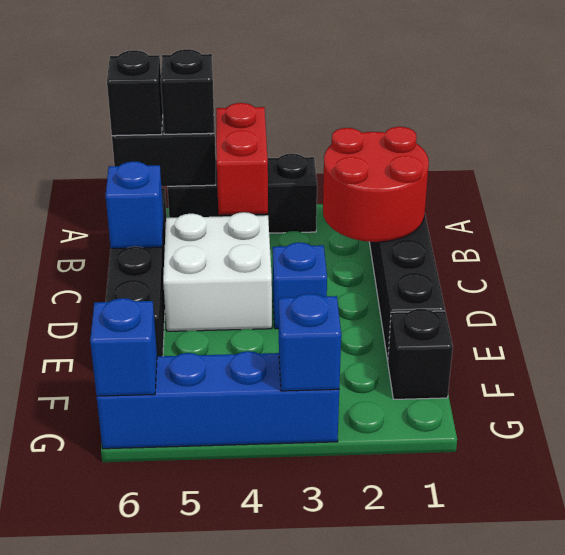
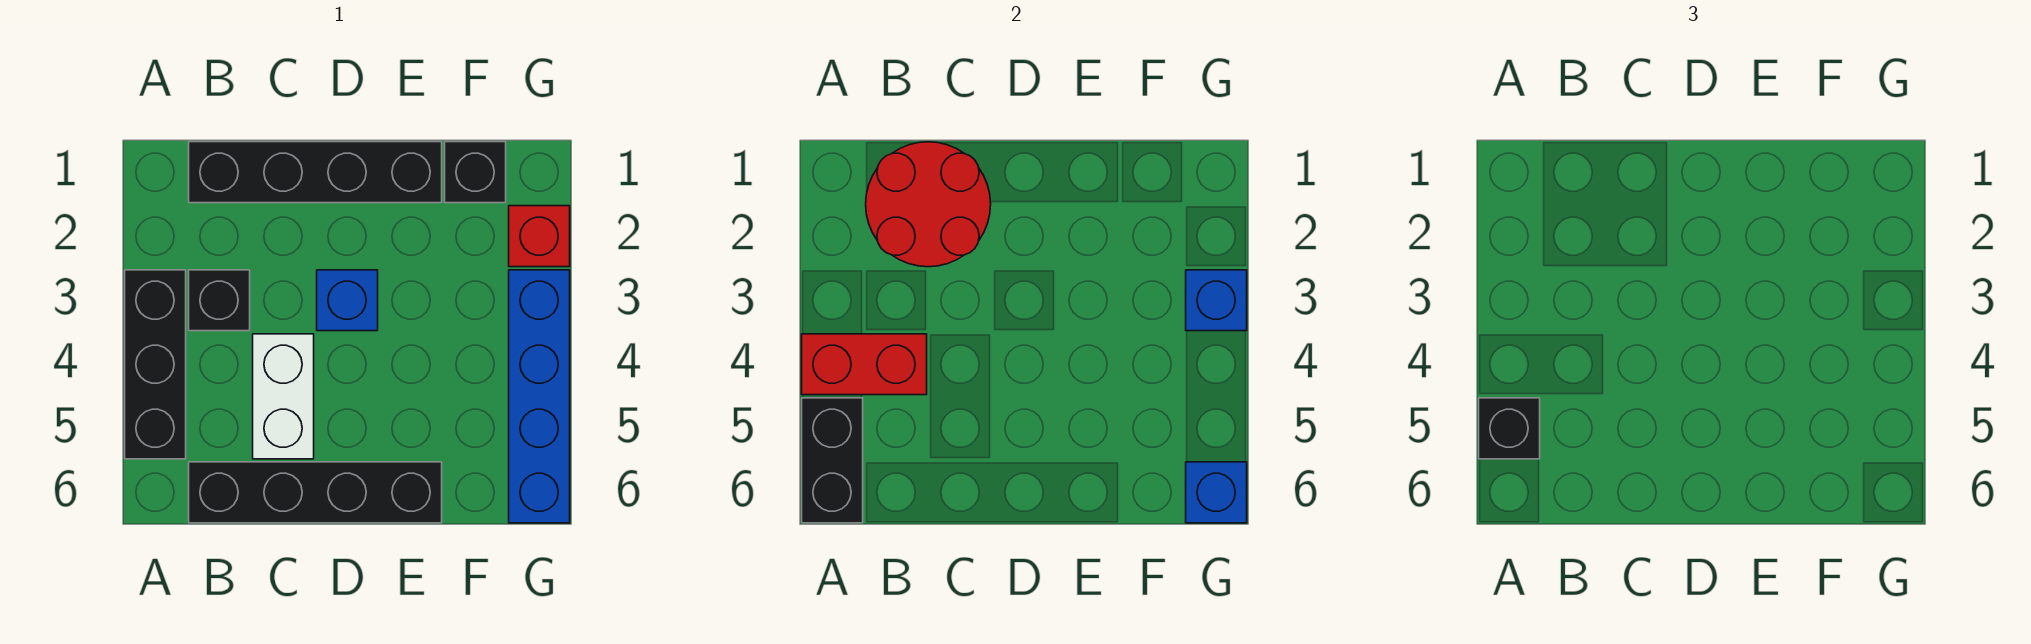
black brick A6 level 3 -> black brick B3 level 1
white brick C4:D5 level 1 -> white brick C4:C5 level 1
blue brick C6 level 2 -> none
none -> red brick G2 level 1

